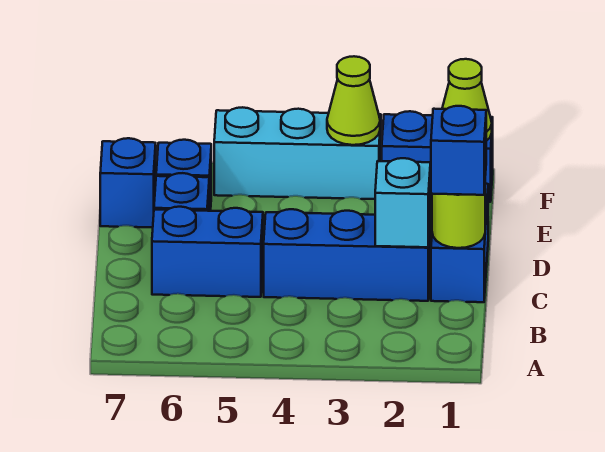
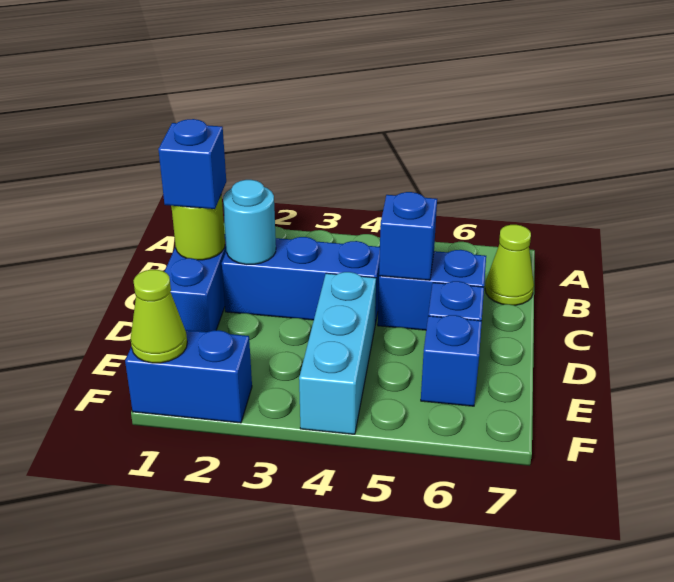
cyan brick C2 level 2 -> cyan round brick C2 level 2
blue brick E7 level 1 -> blue brick C5 level 2
cyan brick F3:F5 level 1 -> cyan brick D4:F4 level 1
lime cone F3 level 2 -> lime cone B7 level 1

